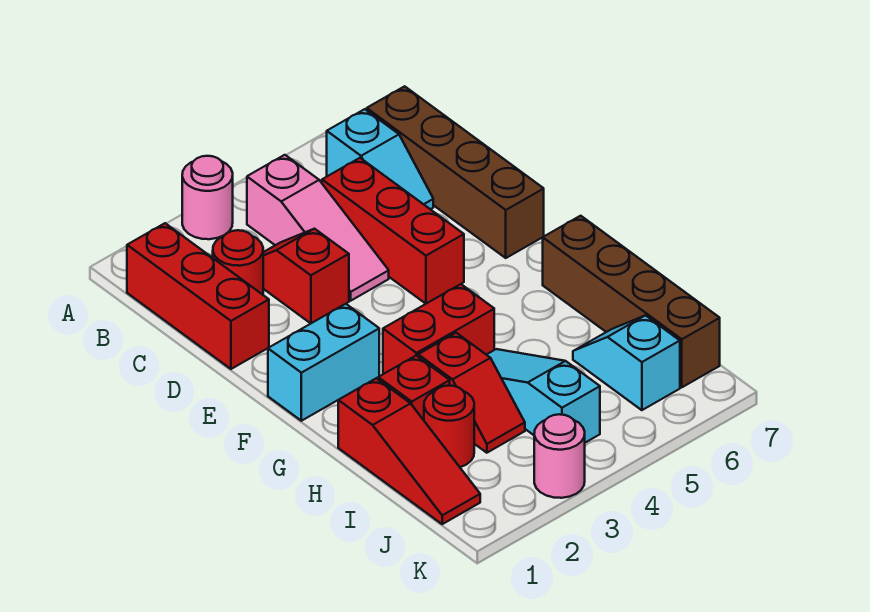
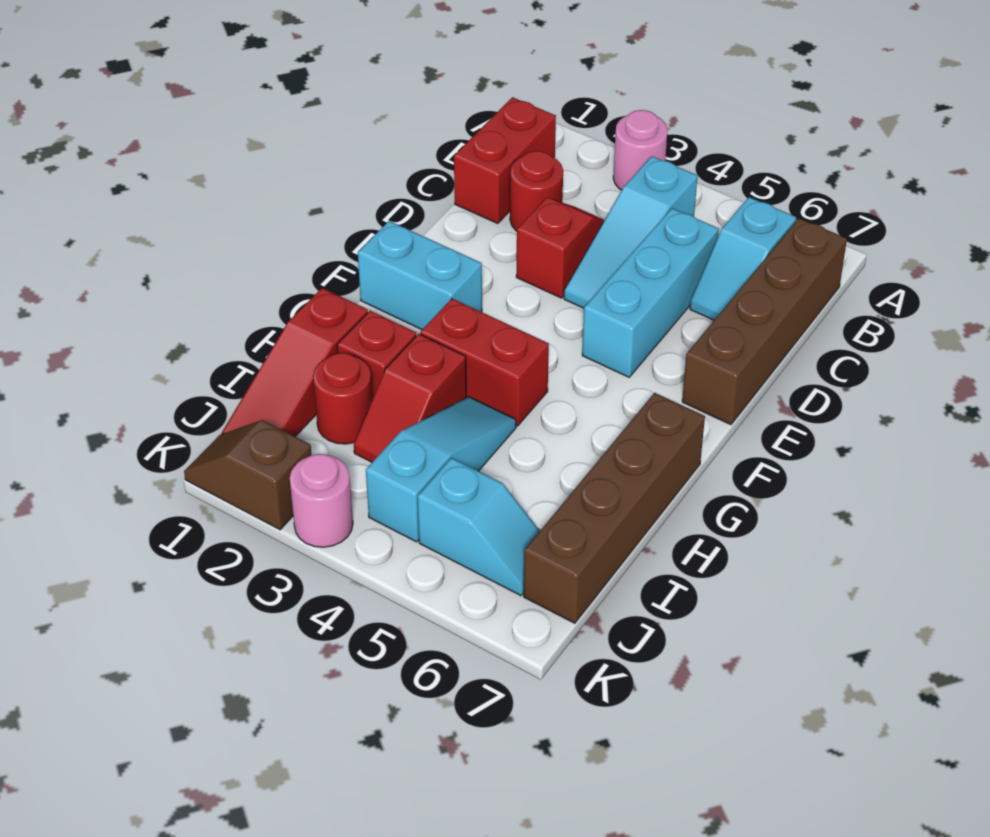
red brick B1:D1 level 1 -> red brick B1:C1 level 1
pink slope B4:D4 level 1 top B -> cyan slope B4:D4 level 1 top B
red brick C5:E5 level 1 -> cyan brick C5:E5 level 1
cyan slope I6:J6 level 1 top J -> cyan slope J5:J6 level 1 top 5
none -> brown slope K1:K2 level 1 top 2

